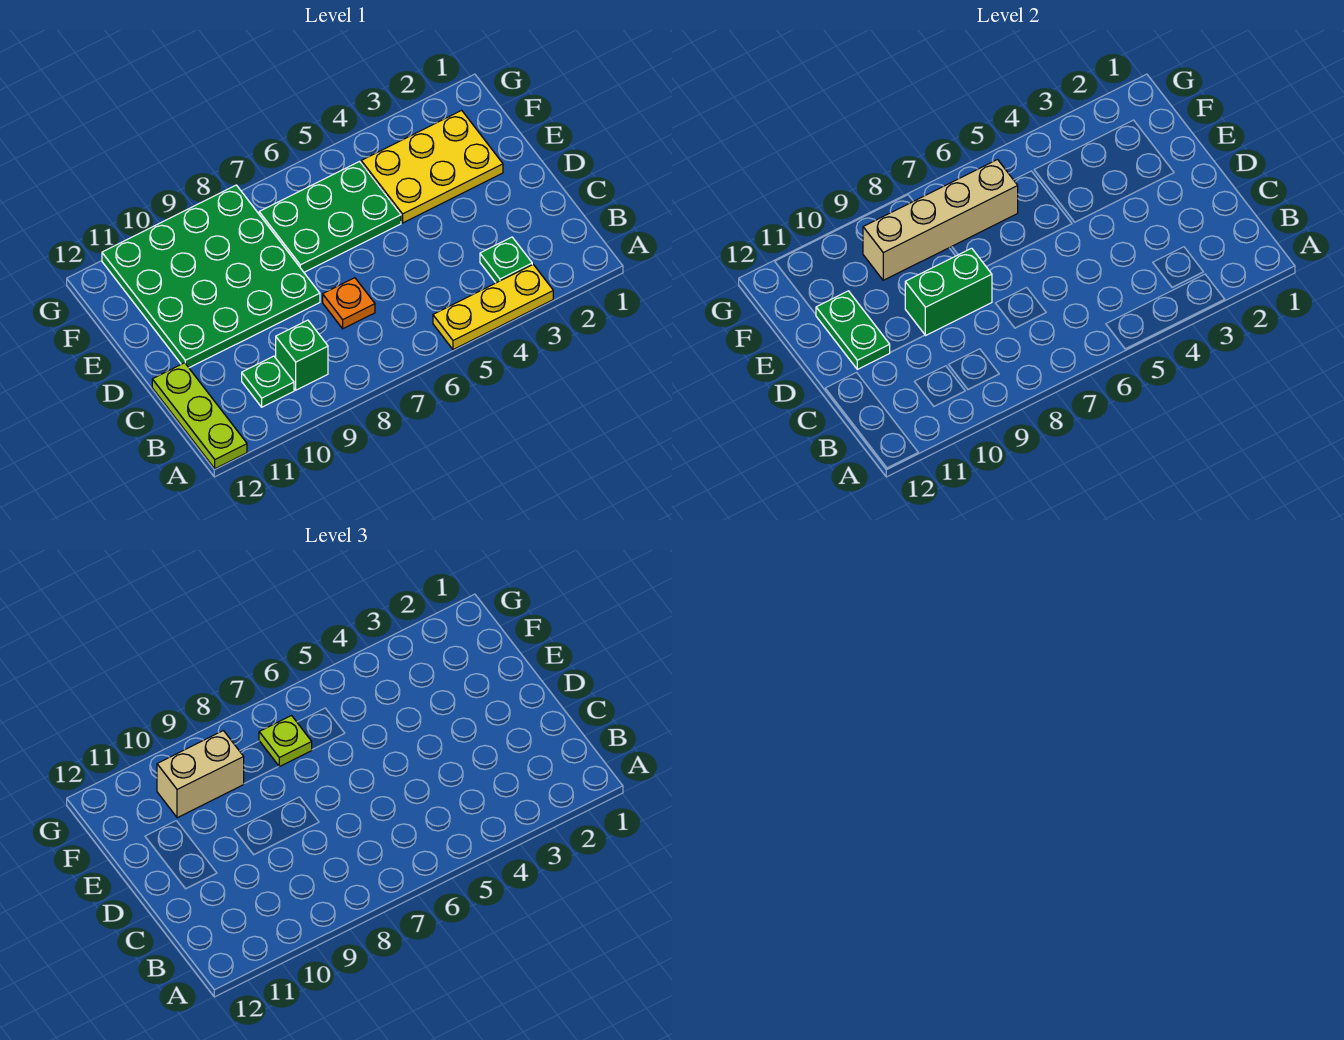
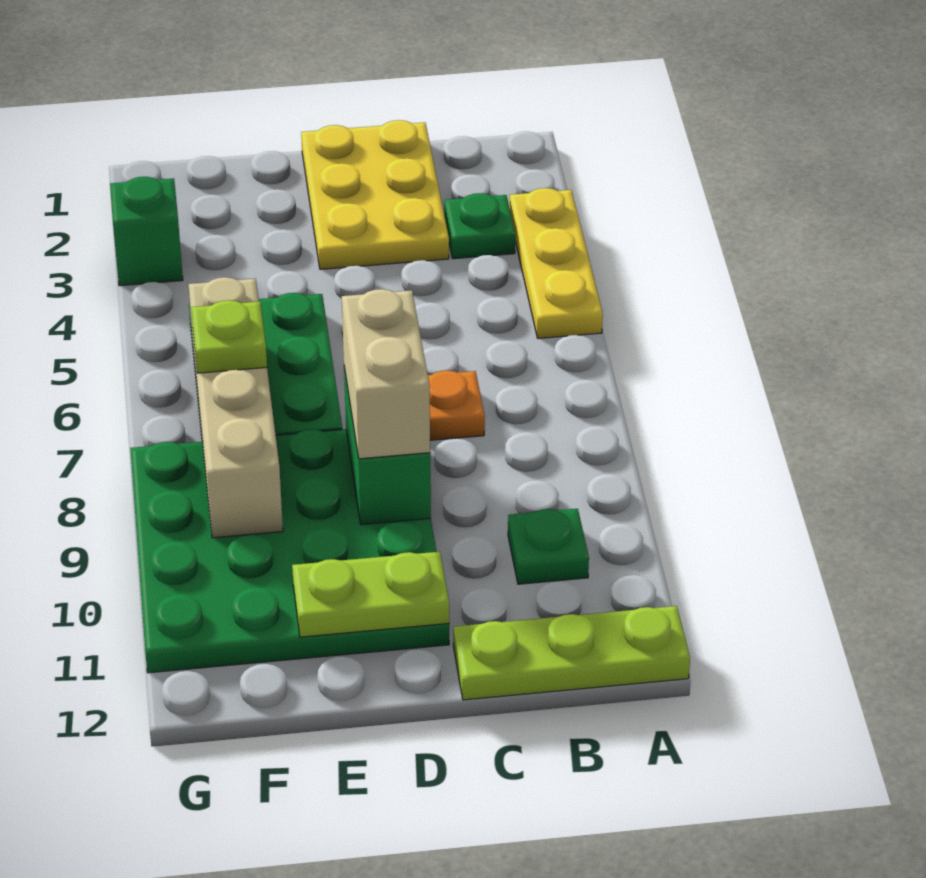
green brick B9 level 1 -> green brick G3 level 1
green plate D11:E11 level 2 -> lime plate D11:E11 level 2
yellow plate E2:F4 level 1 -> yellow plate C1:D3 level 1
tan brick F9:F10 level 3 -> tan brick D8:D9 level 3

